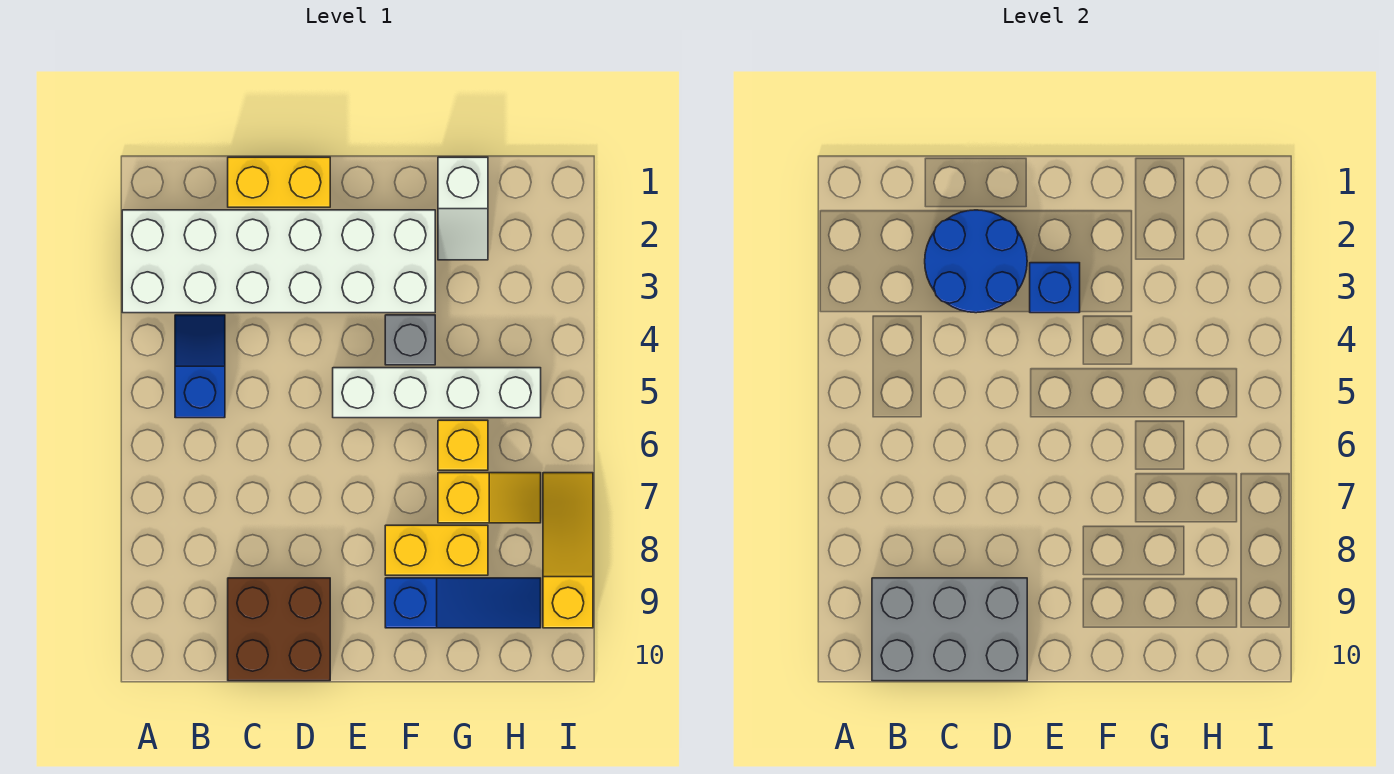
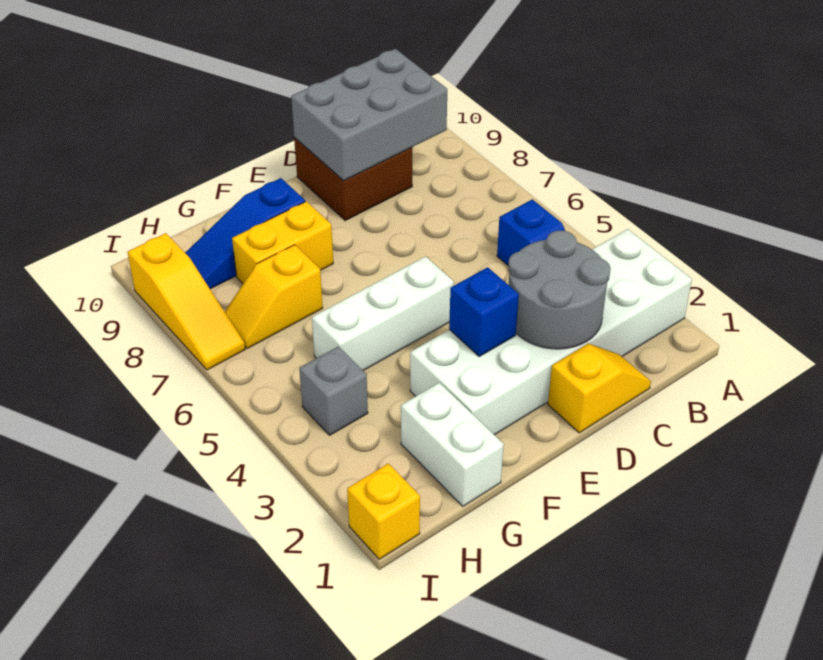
yellow brick C1:D1 level 1 -> yellow slope C1:D1 level 1 top D
blue round brick C2:D3 level 2 -> grey round brick C2:D3 level 2
white brick E5:H5 level 1 -> white brick E5:G5 level 1
grey brick F4 level 1 -> grey brick H4 level 1
white slope G1:G2 level 1 top 1 -> white brick G1:G2 level 1
yellow brick G6 level 1 -> yellow brick I1 level 1

